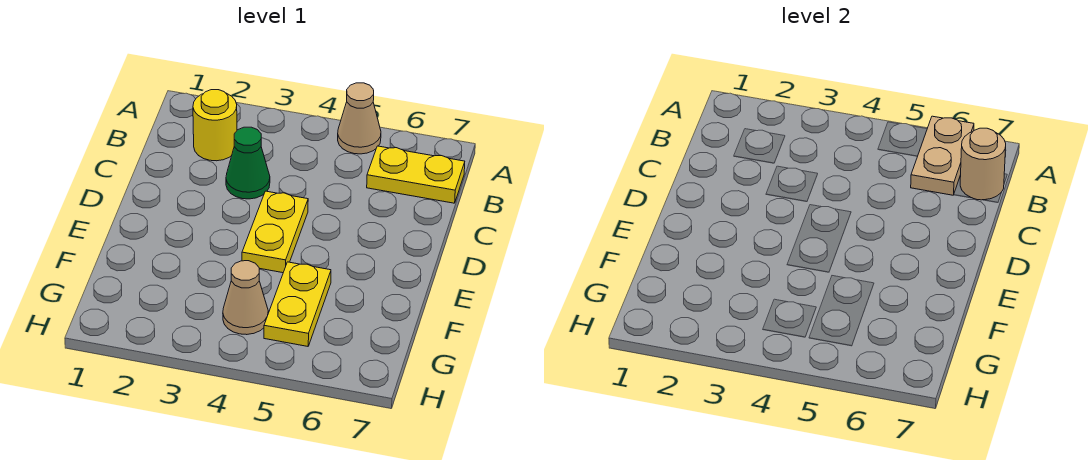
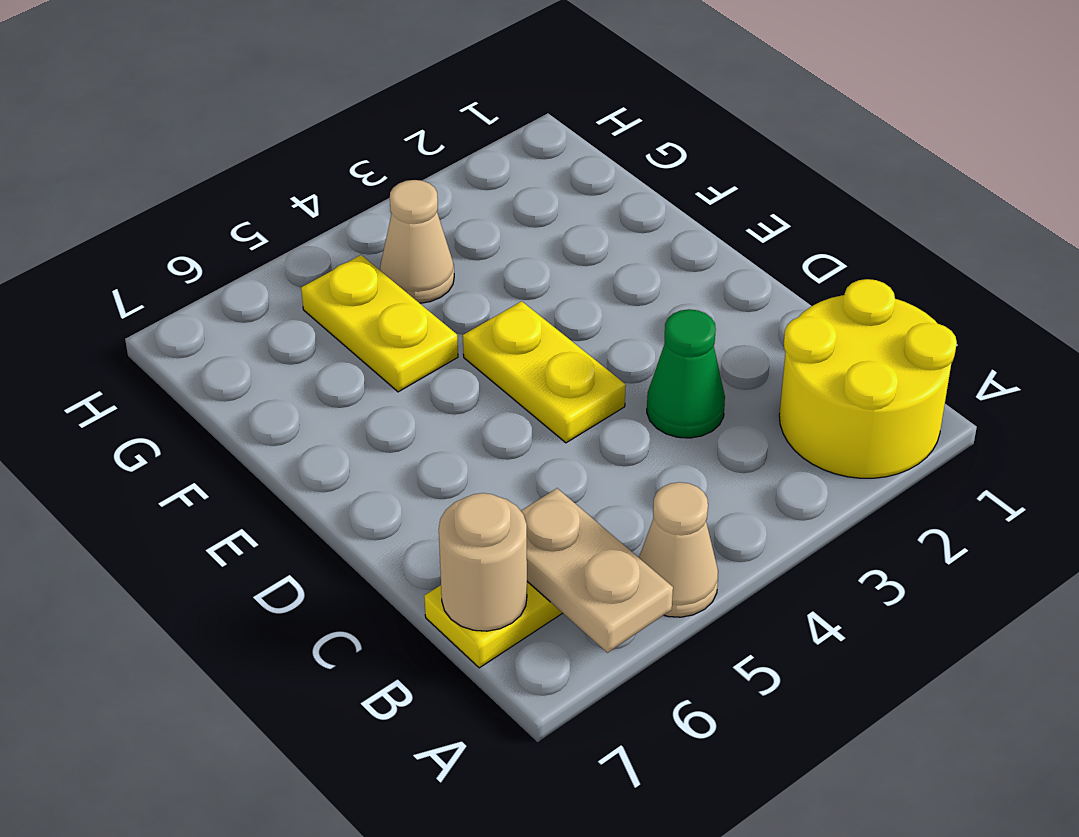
yellow round brick B2 level 1 -> yellow round brick A1:B2 level 1

